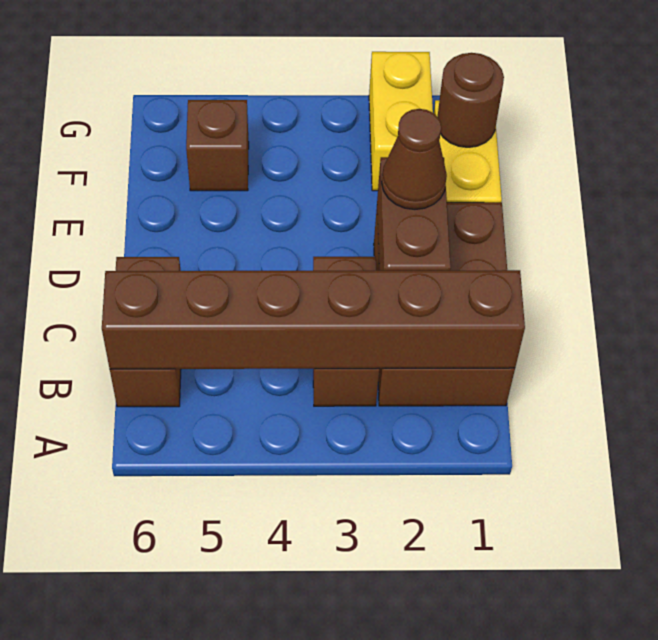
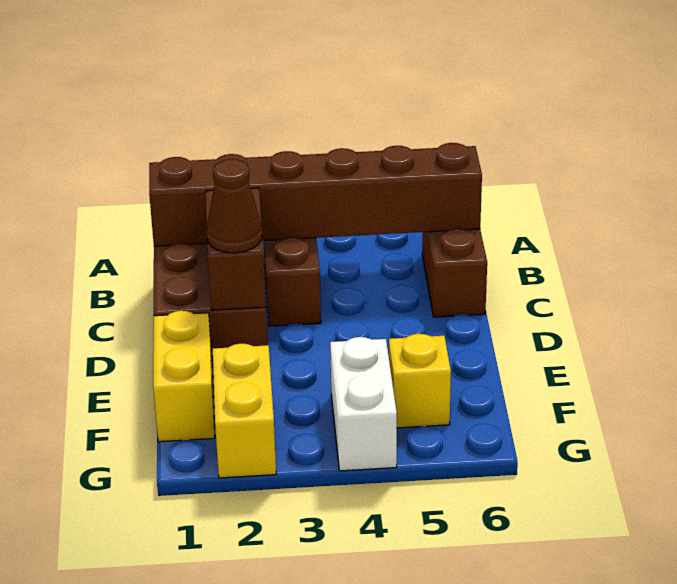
brown round brick F1 level 2 -> none
none -> white brick F4:G4 level 1
brown brick F5 level 1 -> yellow brick F5 level 1

